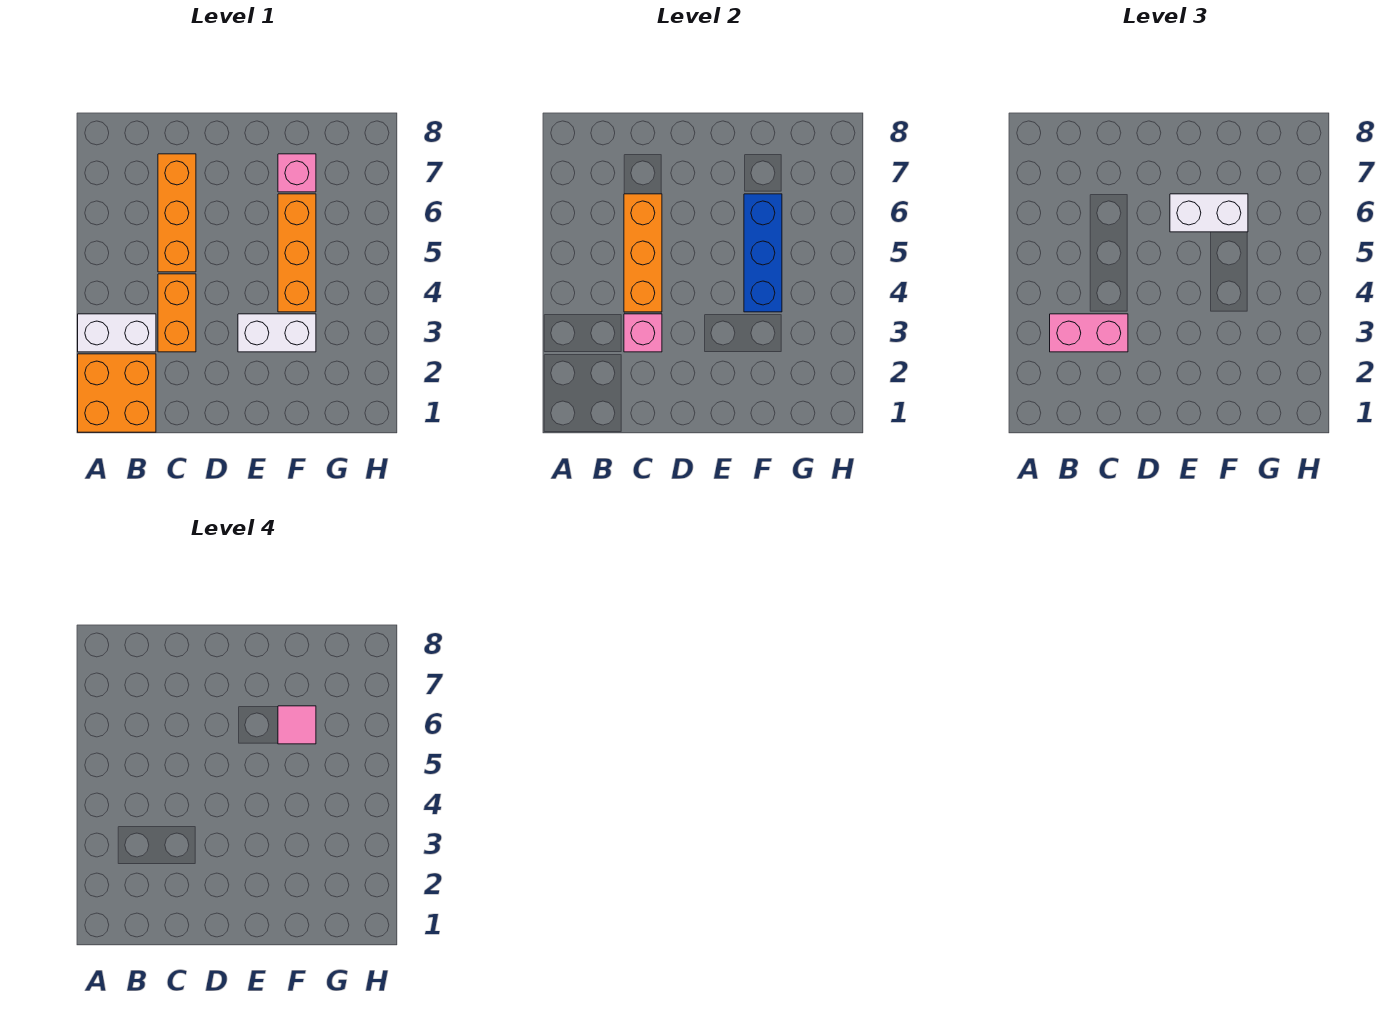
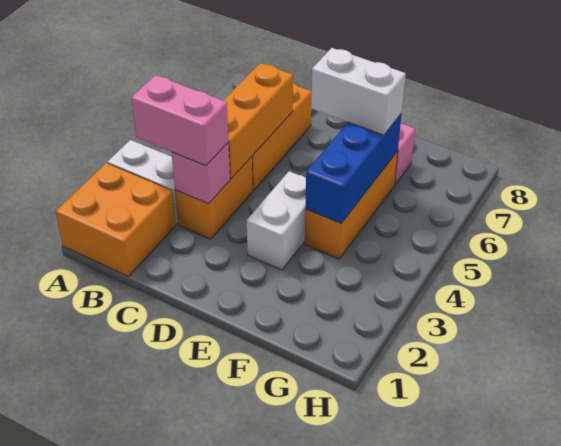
white brick E3:F3 level 1 -> white brick E3:E4 level 1
pink tile F6 level 4 -> none

